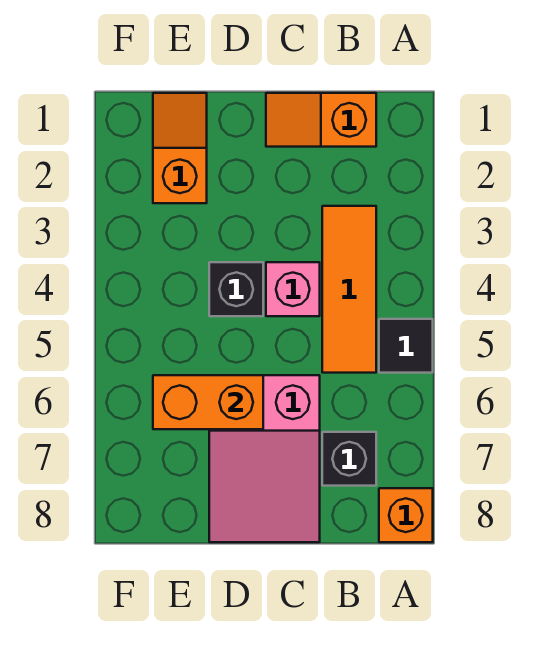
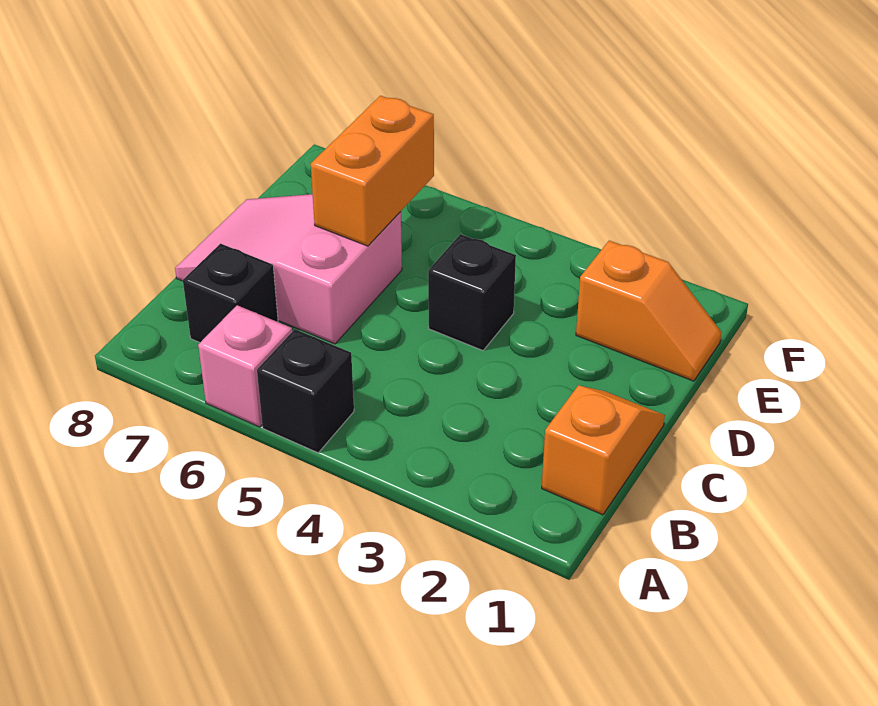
black tile A5 level 1 -> black brick A5 level 1
orange brick A8 level 1 -> none
orange tile B3:B5 level 1 -> none
pink brick C4 level 1 -> pink brick A6 level 1

